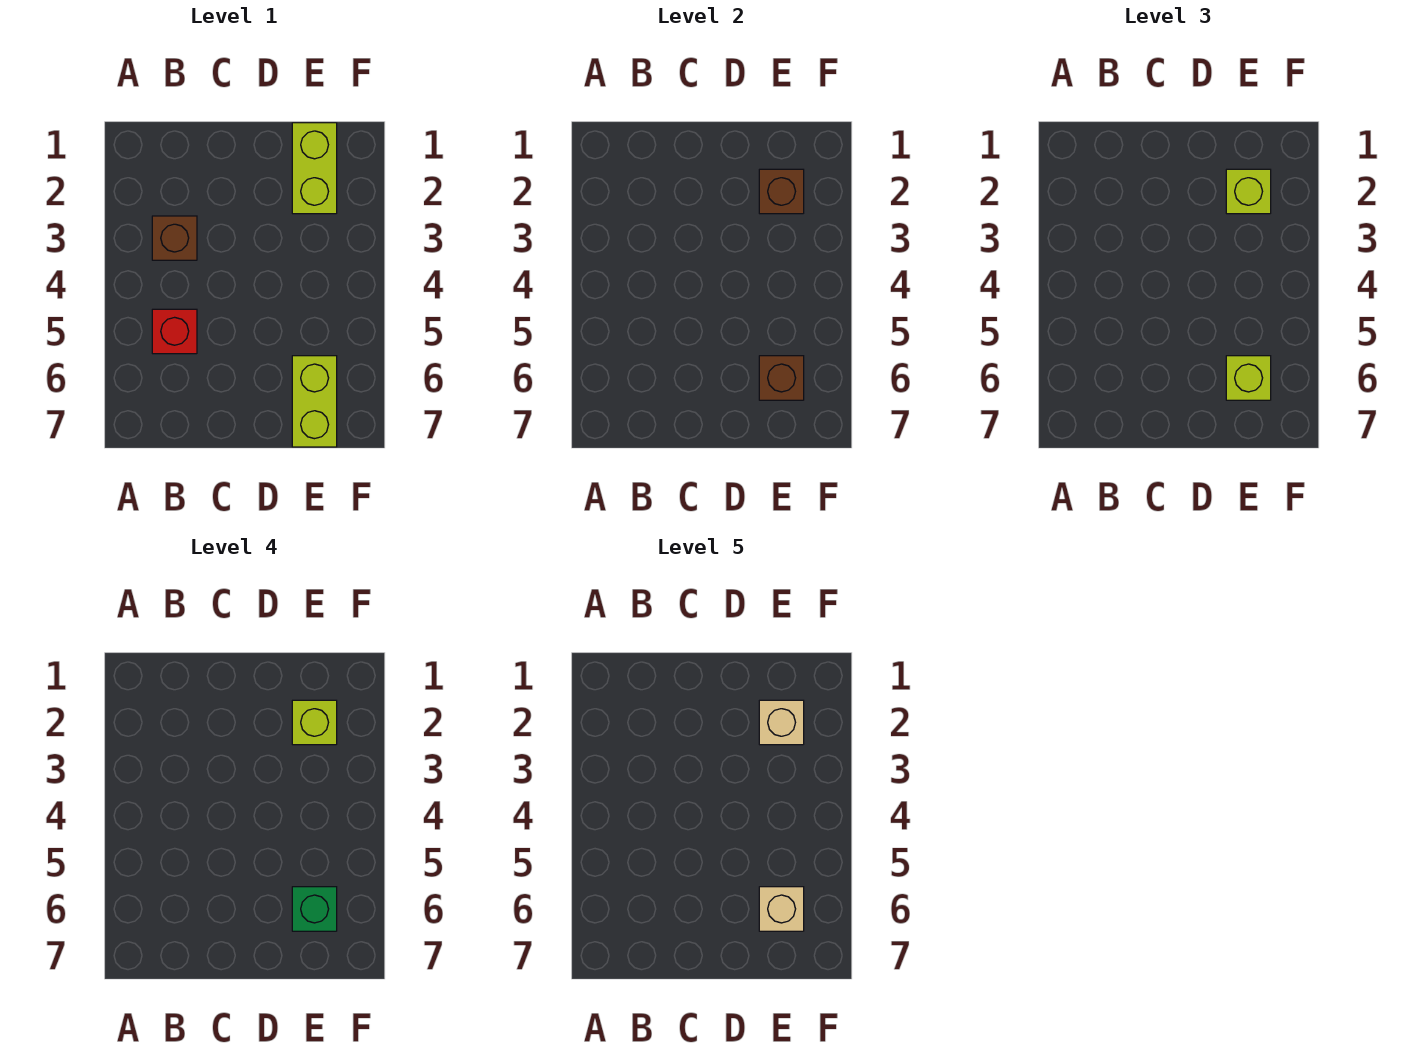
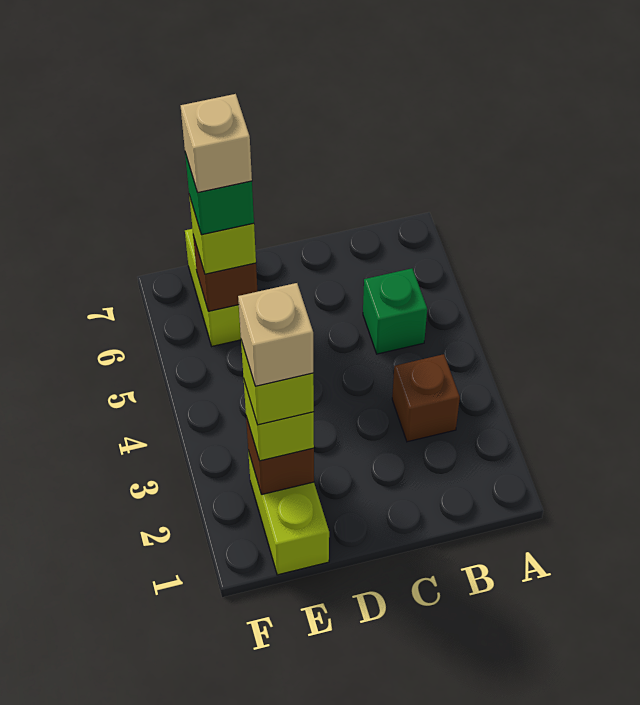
red brick B5 level 1 -> green brick B5 level 1

